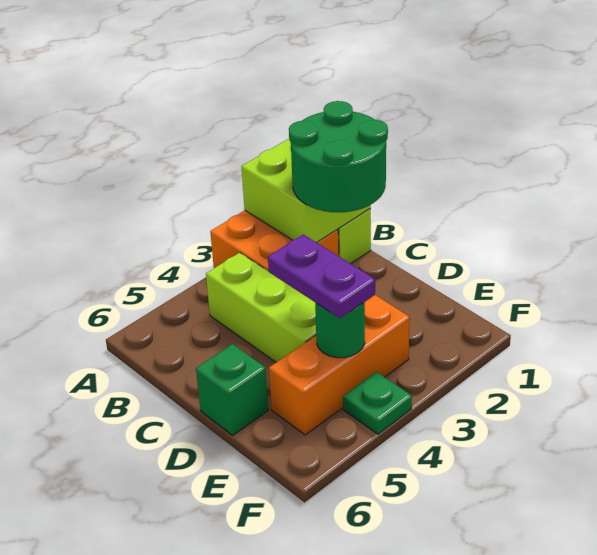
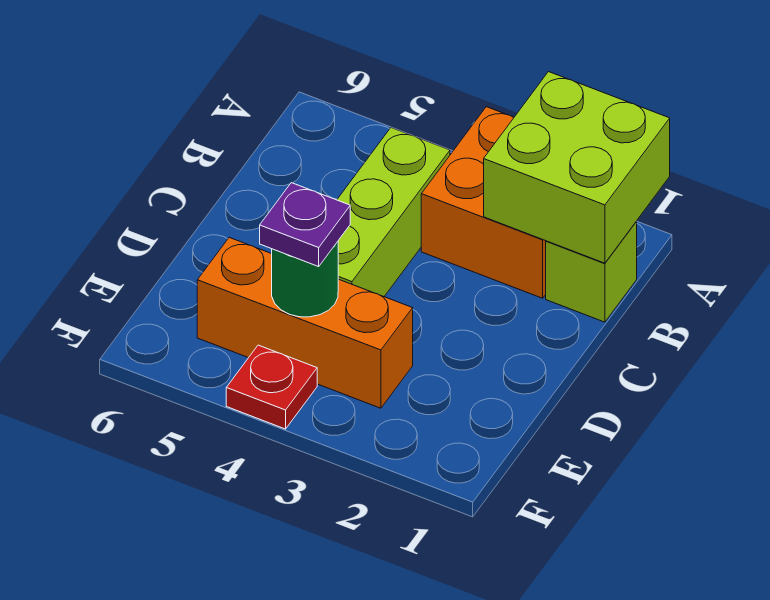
green round brick B1:C2 level 3 -> none
purple plate D4:E4 level 3 -> purple plate E4 level 3
green brick D6 level 1 -> none
green plate F4 level 1 -> red plate F4 level 1

